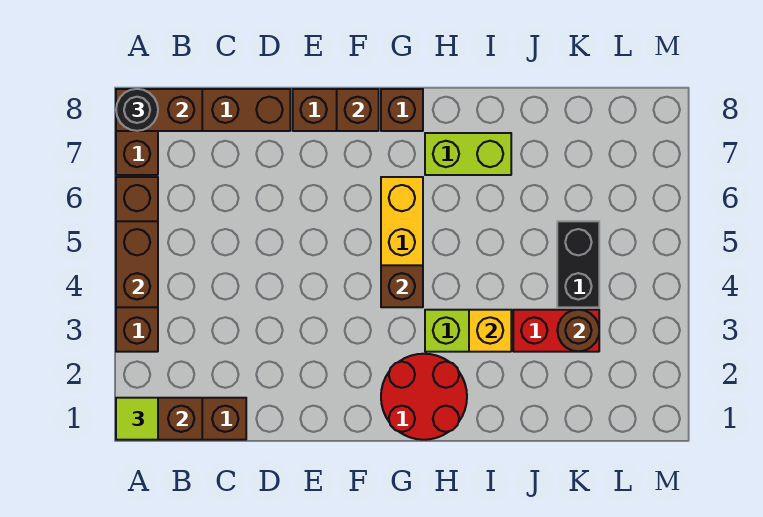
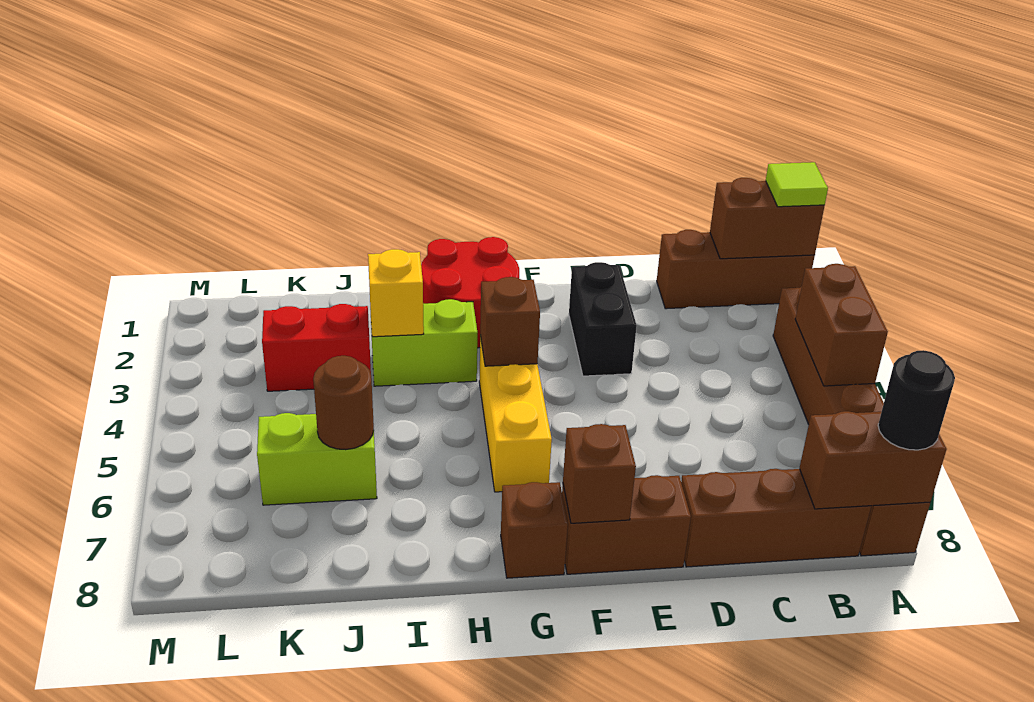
lime brick H7:I7 level 1 -> lime brick J6:K6 level 1
brown round brick K3 level 2 -> brown round brick J6 level 2
black brick K4:K5 level 1 -> black brick E2:E3 level 1

